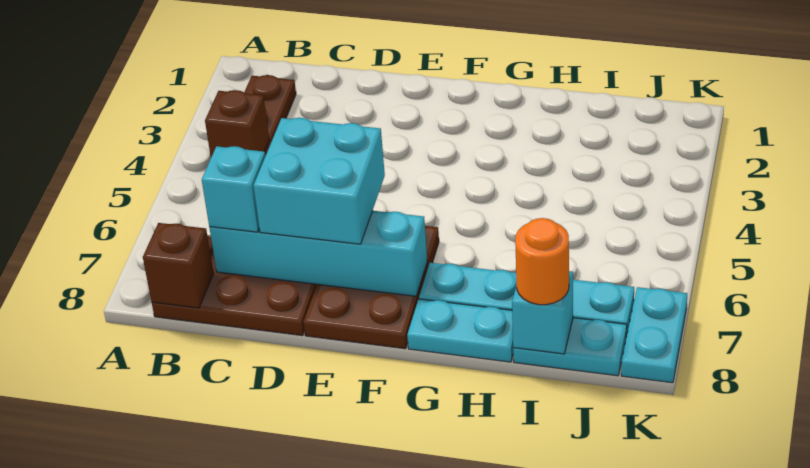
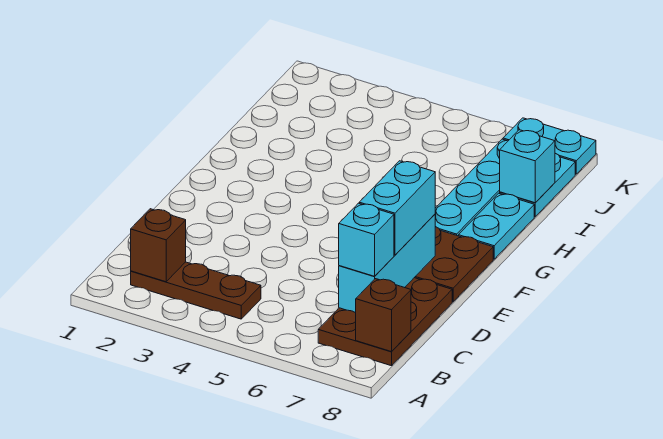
brown brick B4 level 2 -> brown brick B2 level 2
cyan brick C7:F7 level 2 -> cyan brick C7:E7 level 2
cyan brick D6:E7 level 3 -> cyan brick D7:E7 level 3
orange round brick I8 level 3 -> none

